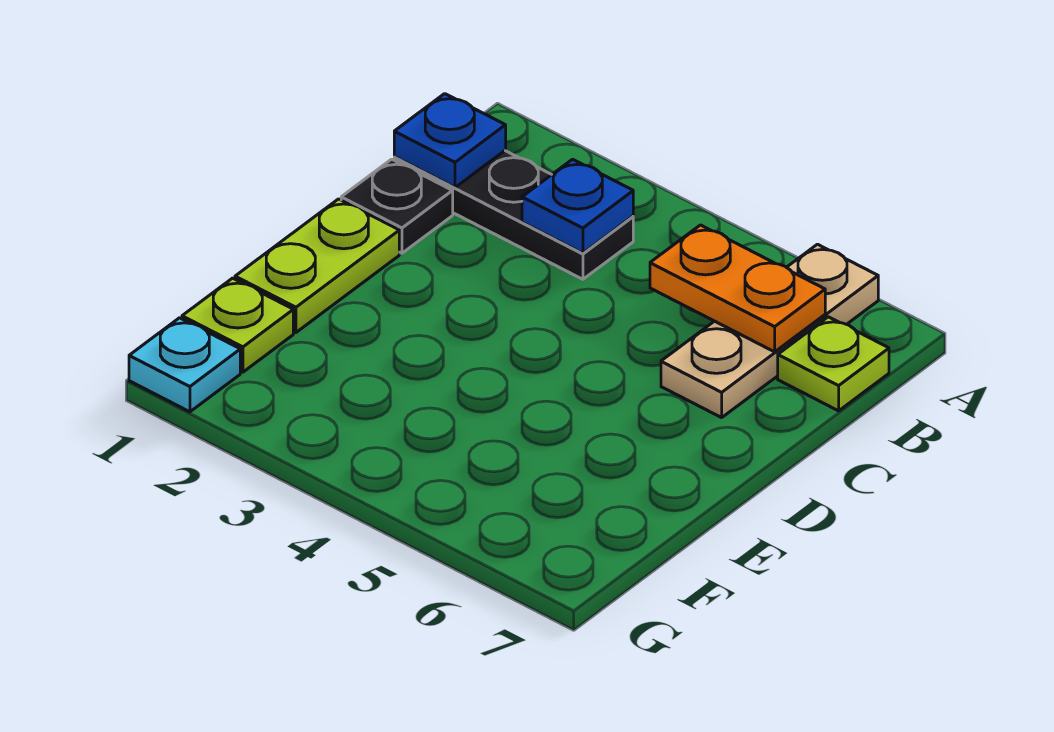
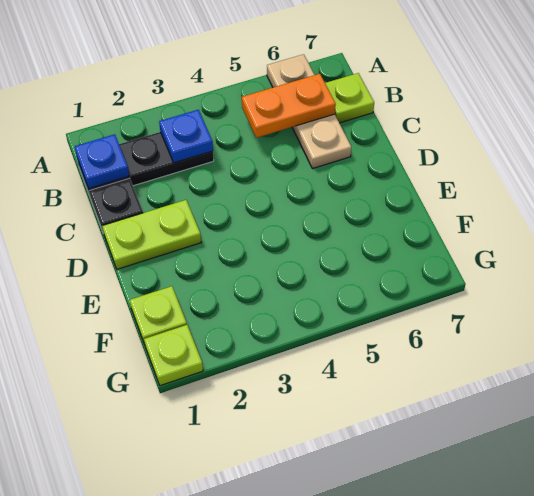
lime plate D1:E1 level 1 -> lime plate D1:D2 level 1
cyan plate G1 level 1 -> lime plate G1 level 1

